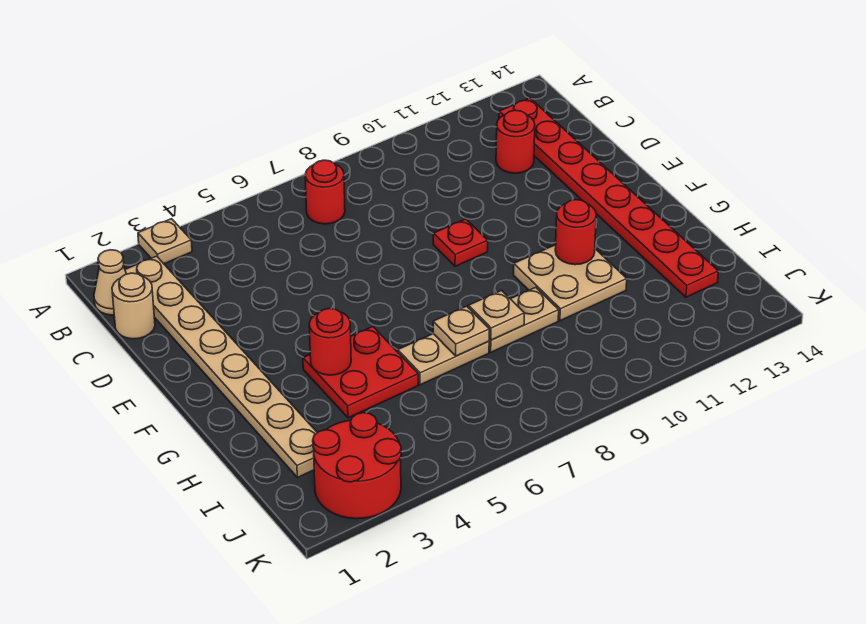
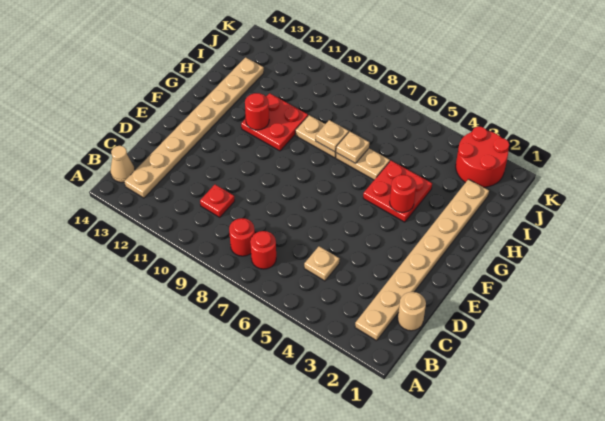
tan plate A3 level 1 -> tan plate C5 level 1
tan cone B1 level 1 -> tan cone B14 level 1
red plate B13:I13 level 1 -> tan plate B13:I13 level 1
red round brick C12 level 1 -> red round brick B8 level 1
red plate E9 level 1 -> red plate C10 level 1
tan plate G10:H11 level 1 -> red plate G10:H11 level 1

